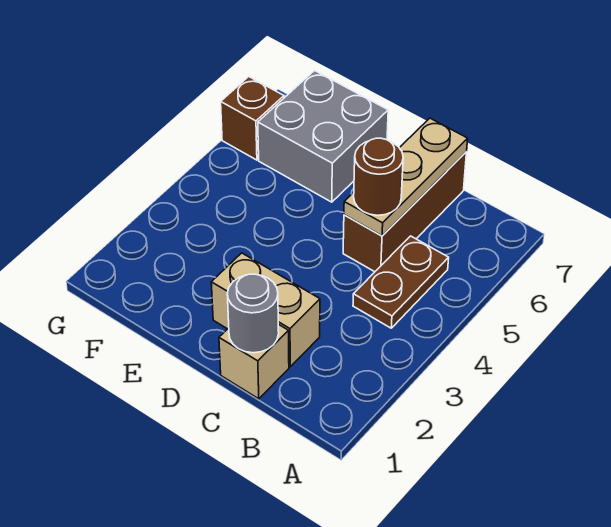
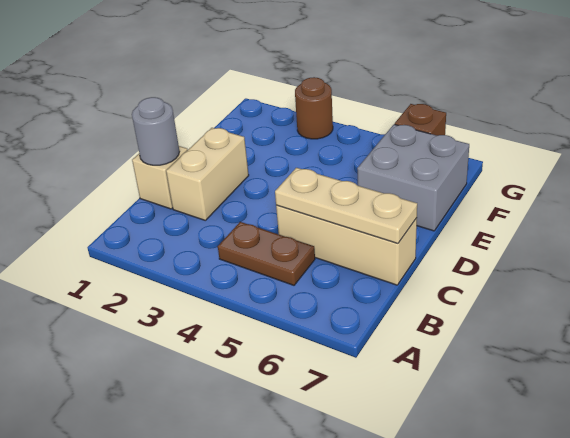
brown brick C5:C7 level 1 -> tan brick C5:C7 level 1
brown round brick C5 level 3 -> brown round brick G3 level 1

